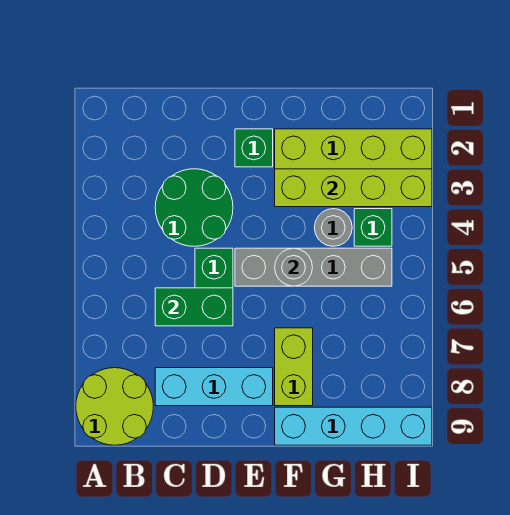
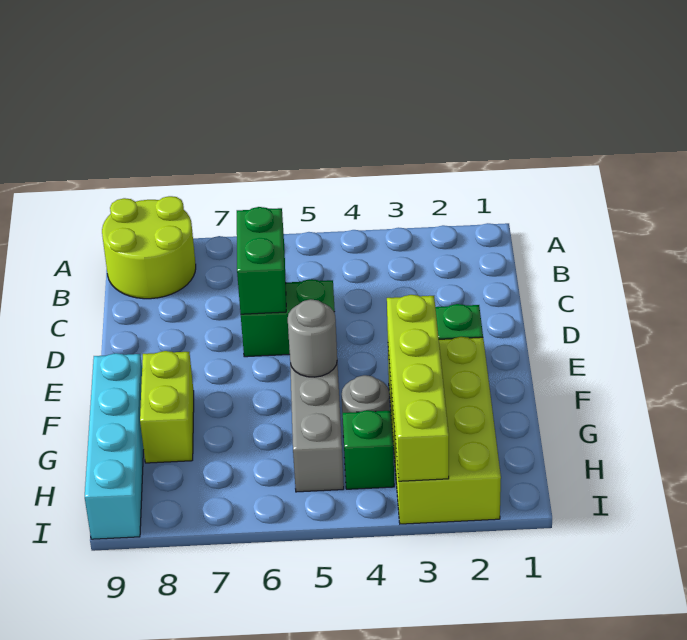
green round brick C3:D4 level 1 -> none
cyan brick C8:E8 level 1 -> none
lime brick F7:F8 level 1 -> lime brick F8:G8 level 1

